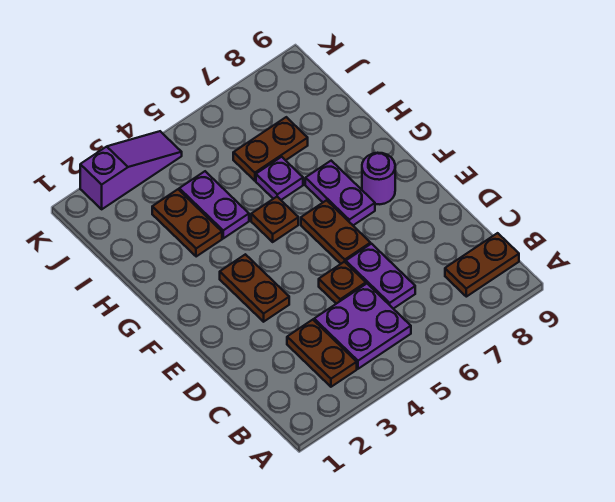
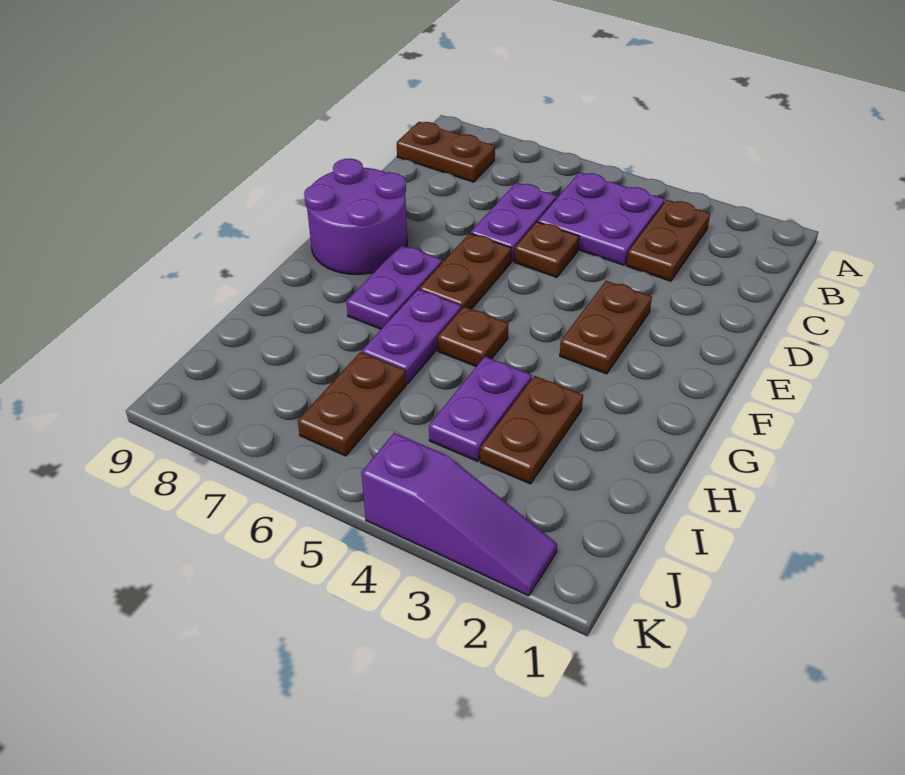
purple round brick F8 level 1 -> purple round brick E8:F9 level 1
purple plate H6 level 1 -> purple plate G6:H6 level 1
brown plate I6:I7 level 1 -> brown plate I6:J6 level 1
purple slope K2:K4 level 1 top 2 -> purple slope K2:K4 level 1 top 4

